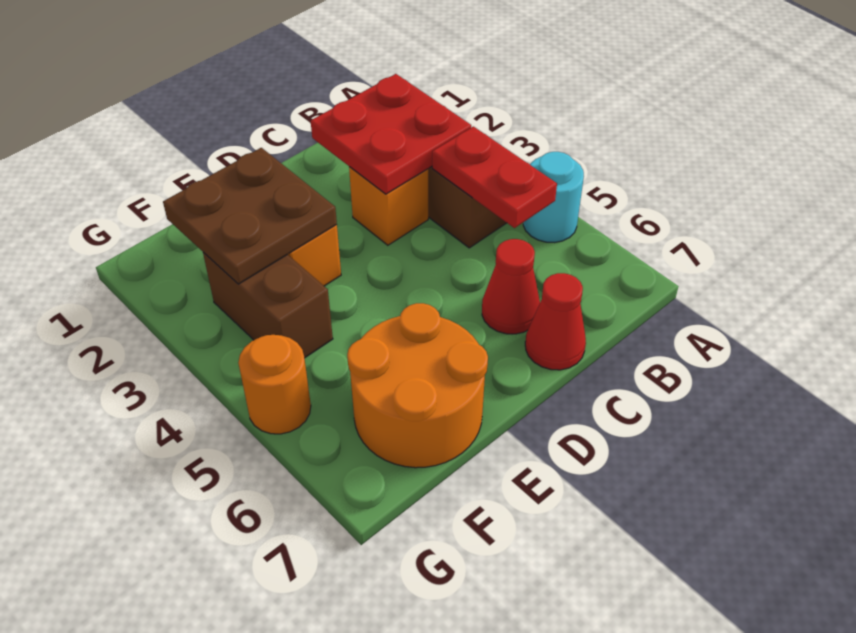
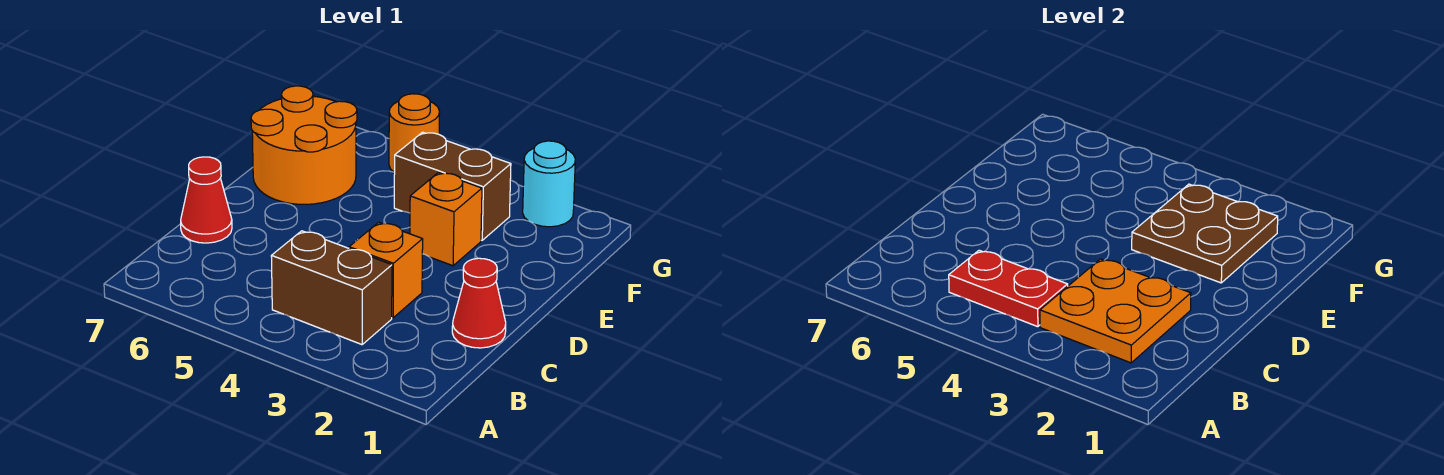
cyan round brick A5 level 1 -> cyan round brick G2 level 1
red plate B2:C3 level 2 -> orange plate B2:C3 level 2
red cone C6 level 1 -> red cone C1 level 1

